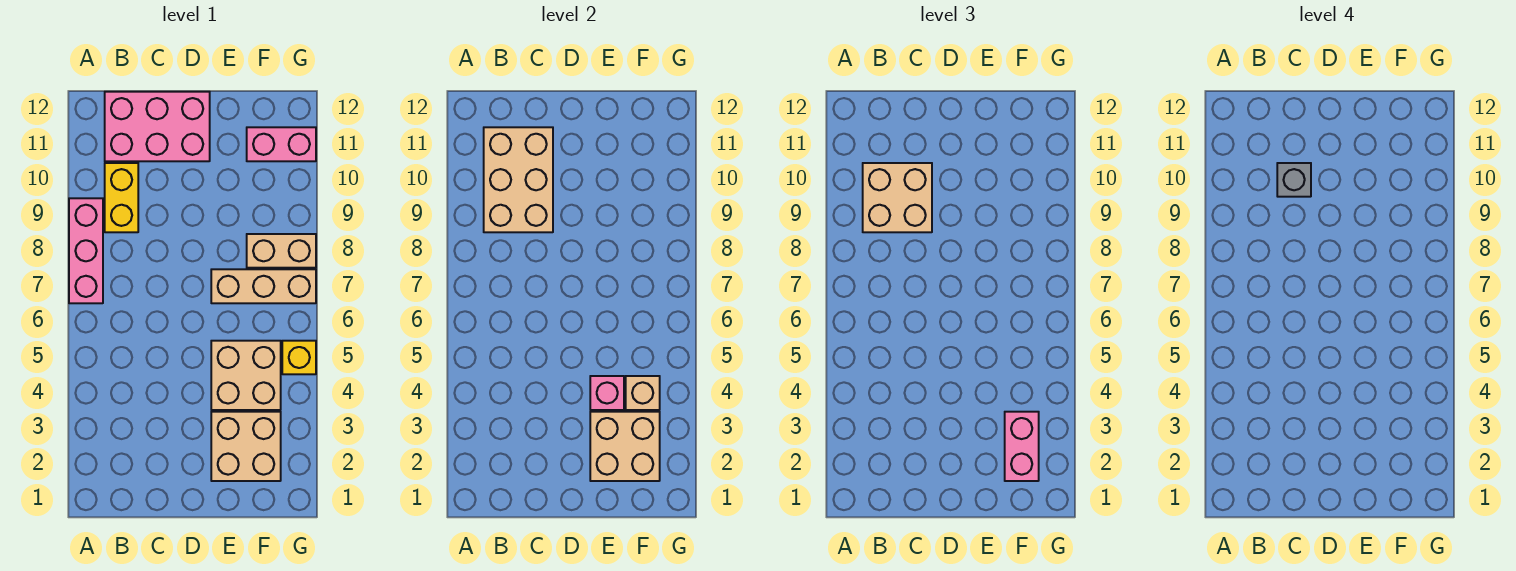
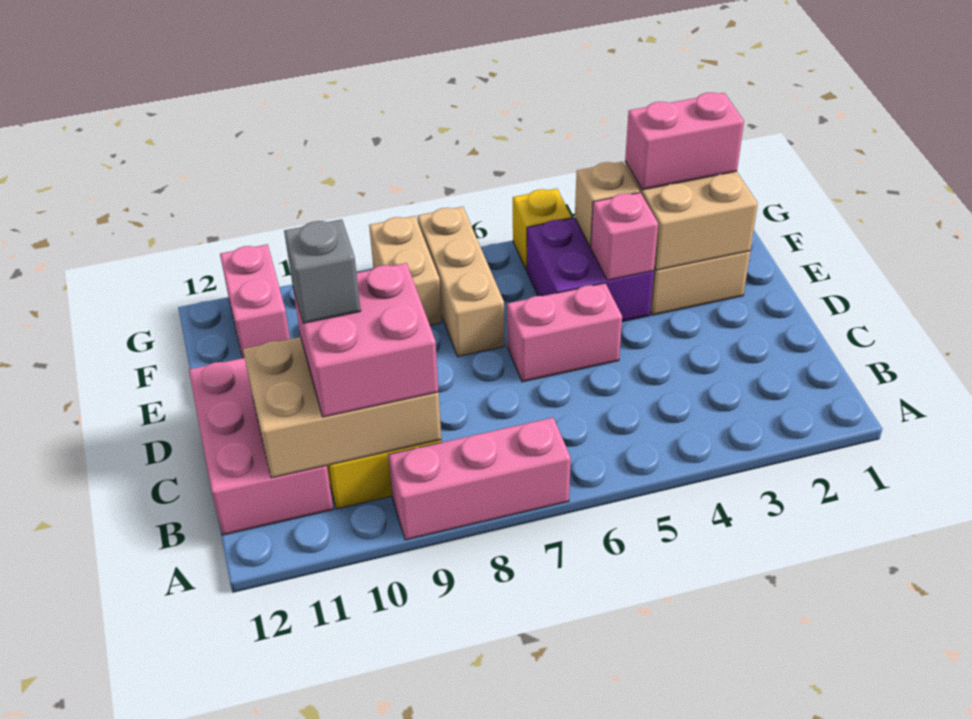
tan brick B9:C10 level 3 -> pink brick B9:C10 level 3
none -> pink brick D5:D6 level 1
tan brick E4:F5 level 1 -> purple brick E4:F5 level 1

